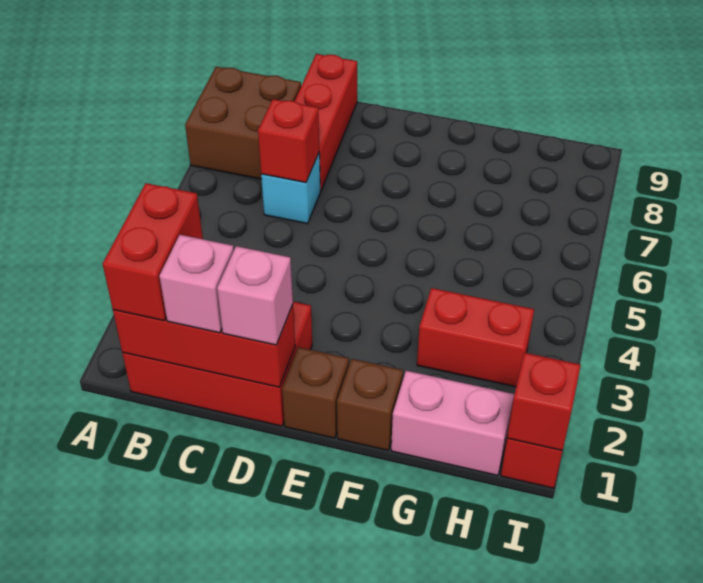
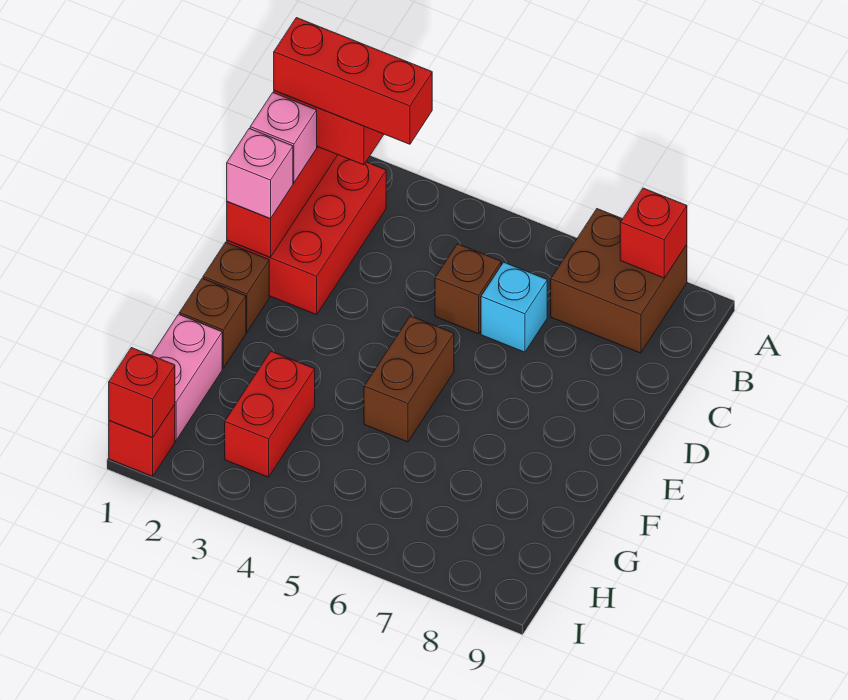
none -> brown brick C5 level 1
red brick C6 level 2 -> red brick A8 level 2
red brick C7:C9 level 1 -> red brick B1:B3 level 4
none -> brown brick E5:F5 level 1

